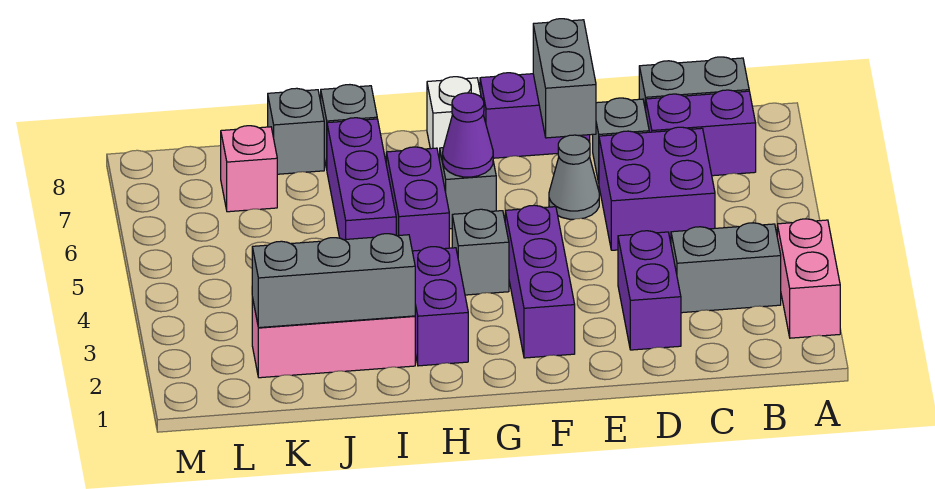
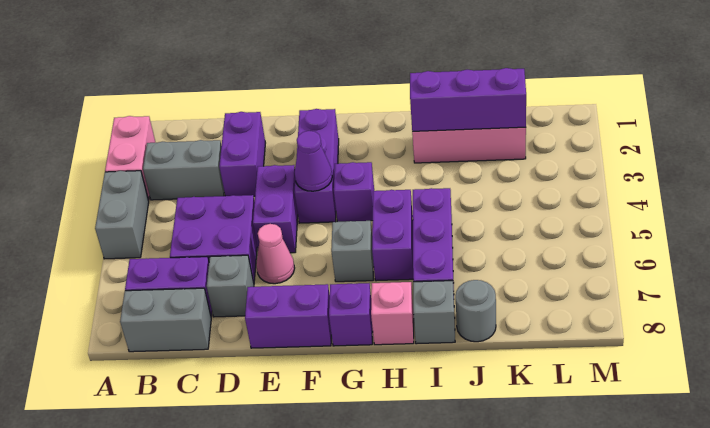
grey cone E6 level 1 -> pink cone E6 level 1
grey brick E7:E8 level 2 -> grey brick A4:A5 level 1
grey brick G4 level 1 -> purple brick G4 level 1
purple cone G6 level 2 -> purple cone F4 level 2
white brick G8 level 1 -> purple brick G8 level 1
purple brick H2:H3 level 1 -> purple brick E4:E5 level 1
grey brick I2:K2 level 2 -> purple brick I2:K2 level 2
grey brick J8 level 1 -> grey round brick J8 level 1
pink brick K7 level 1 -> pink brick H8 level 1

